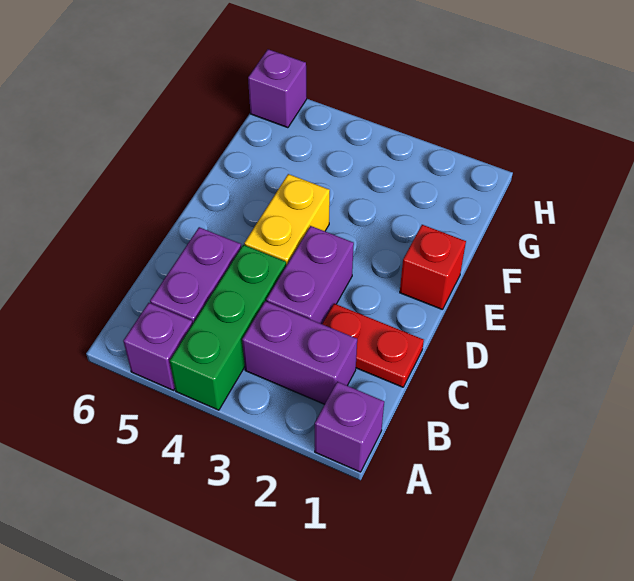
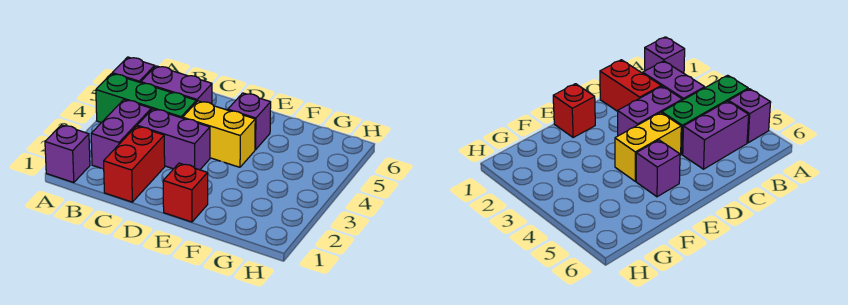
red plate C1:C2 level 1 -> red brick C1:C2 level 1
purple brick H6 level 1 -> purple brick E5 level 1

